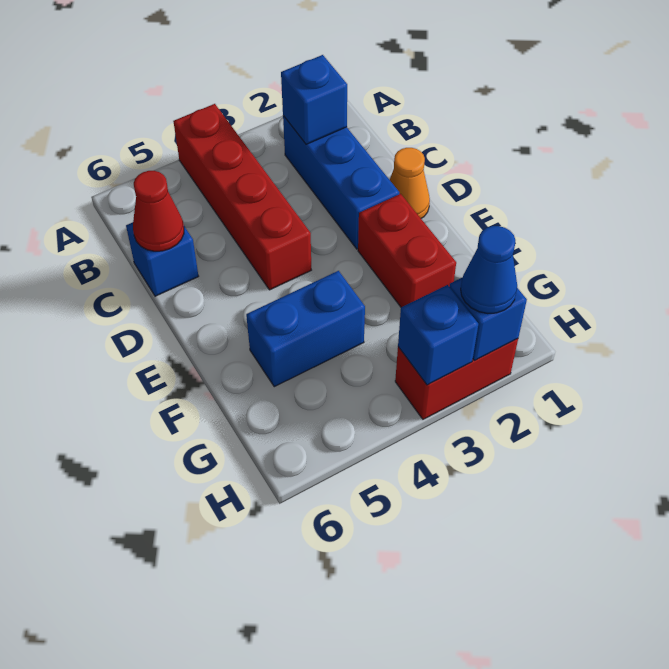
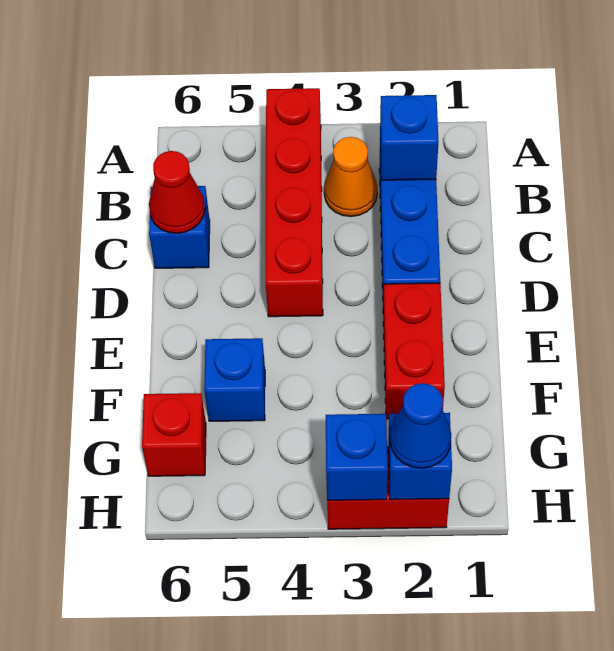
orange cone D1 level 1 -> orange cone B3 level 1
blue brick F4:F5 level 1 -> blue brick F5 level 1
none -> red brick G6 level 1

